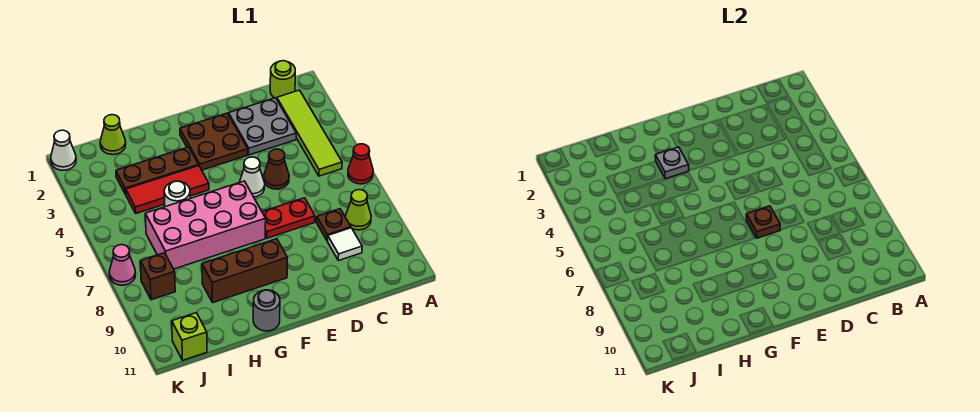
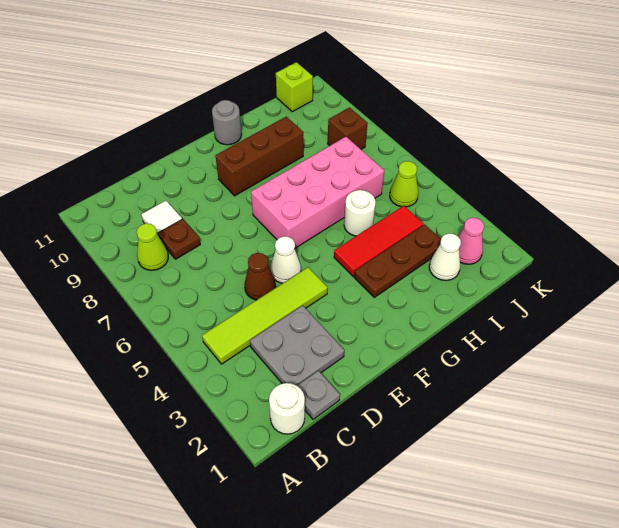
red cone A6 level 1 -> none
lime round brick B1 level 1 -> white round brick B1 level 1
lime tile B2:B5 level 1 -> lime tile B4:E4 level 1
red plate D7:E7 level 1 -> none
brown plate E2:F3 level 1 -> none
brown plate E7 level 2 -> none
grey plate G3 level 2 -> grey plate C1 level 1
lime cone I1 level 1 -> lime cone J5 level 1
white cone K1 level 1 -> white cone I2 level 1
pink cone K7 level 1 -> pink cone J2 level 1

